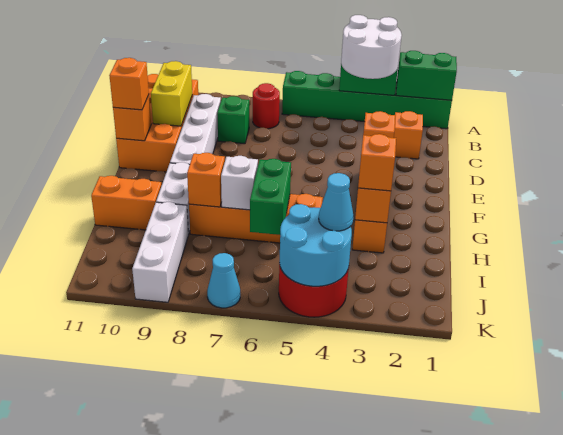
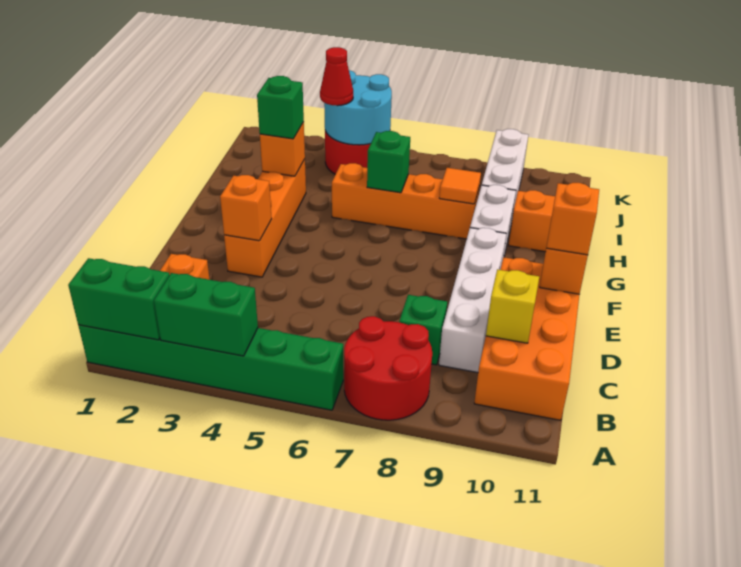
white round brick A3:B4 level 3 -> none
red round brick B7 level 1 -> red round brick A7:B8 level 1
yellow brick C10:D10 level 2 -> yellow brick C10 level 2
orange brick H3 level 3 -> green brick H3 level 3
green brick H6:I6 level 2 -> green brick H6 level 2
white brick H7 level 2 -> none
orange brick H8 level 2 -> orange tile H8 level 2
cyan cone J4 level 3 -> red cone J4 level 3
cyan cone K7 level 1 -> none

